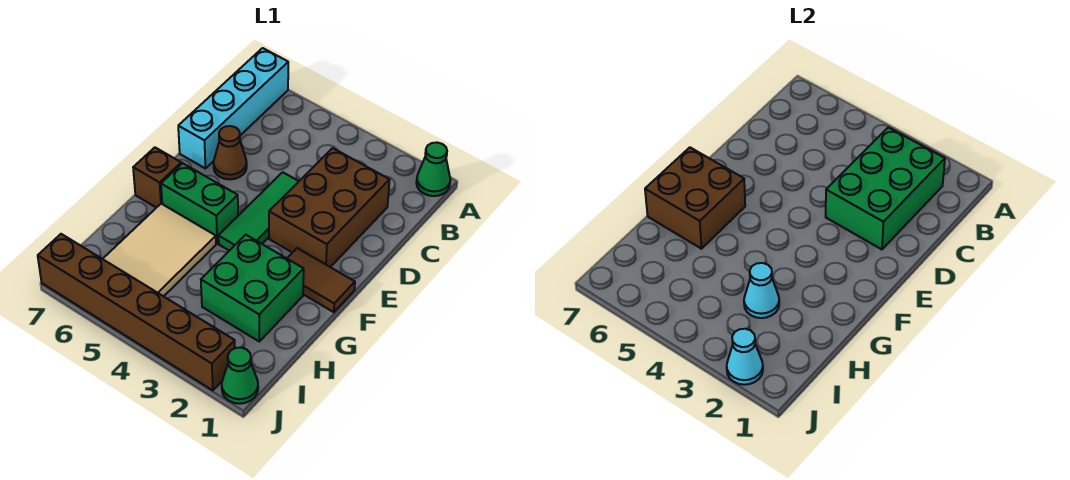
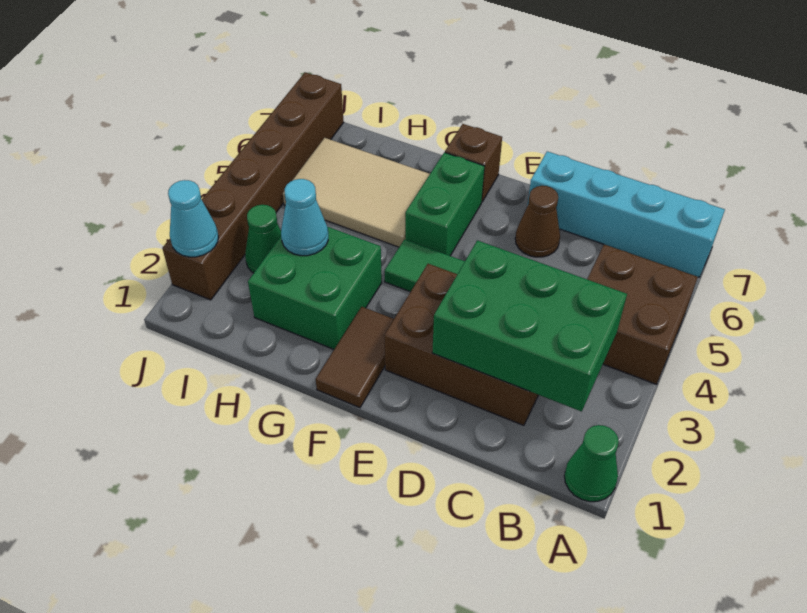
brown brick F6:G7 level 2 -> brown brick A4:B5 level 1
green cone J1 level 1 -> green cone I3 level 1

